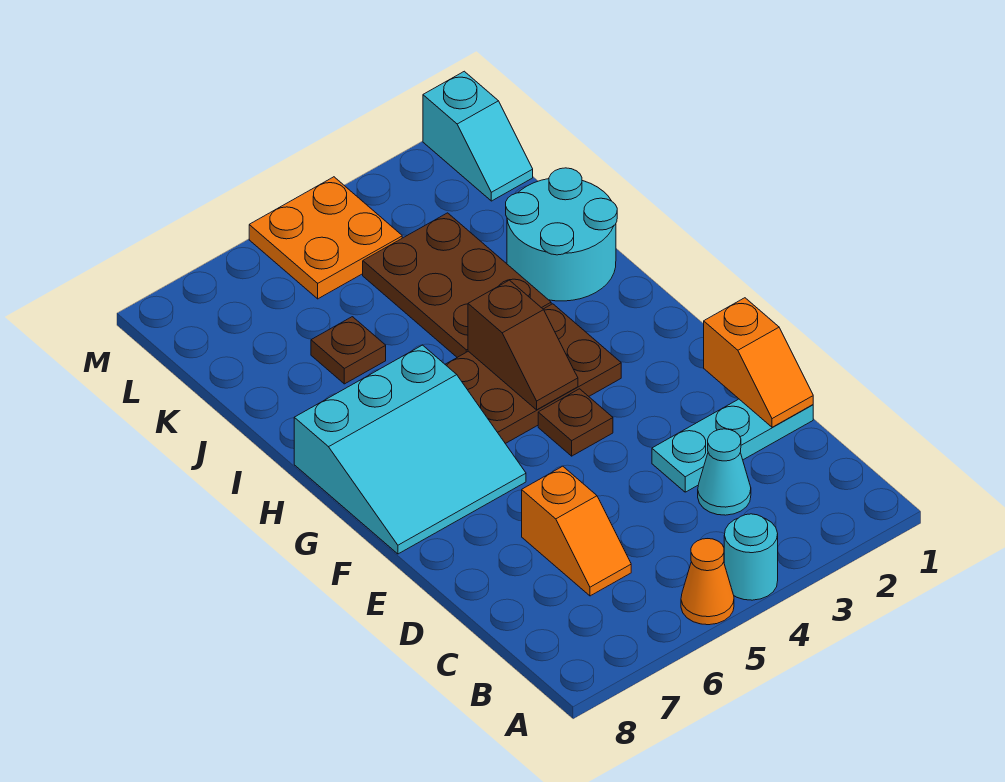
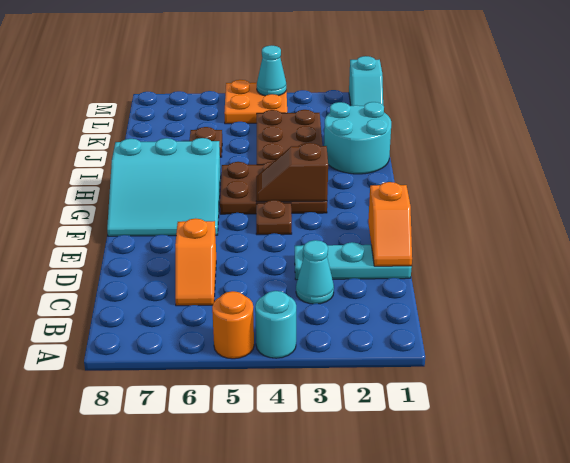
orange cone A5 level 1 -> orange round brick A5 level 1
brown slope G4:H4 level 2 top H -> brown slope G3:G4 level 2 top 3
none -> cyan cone M4 level 2

